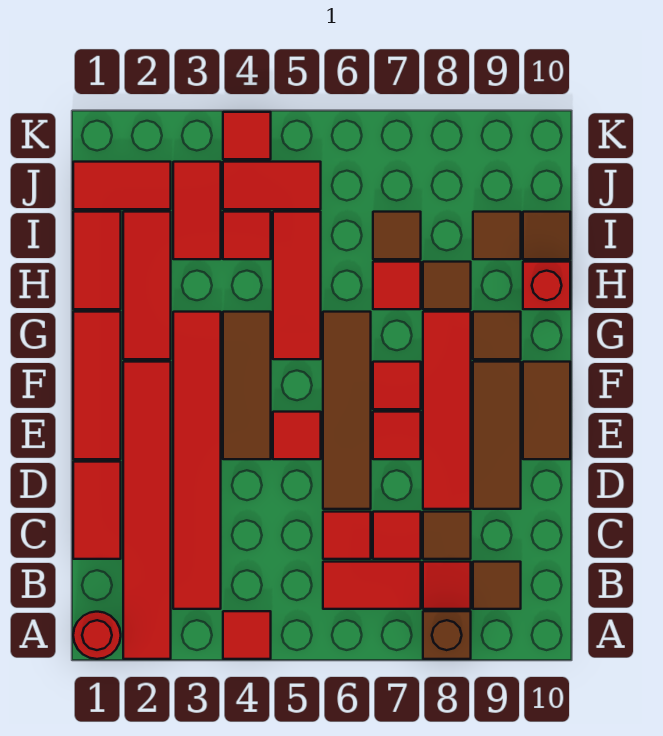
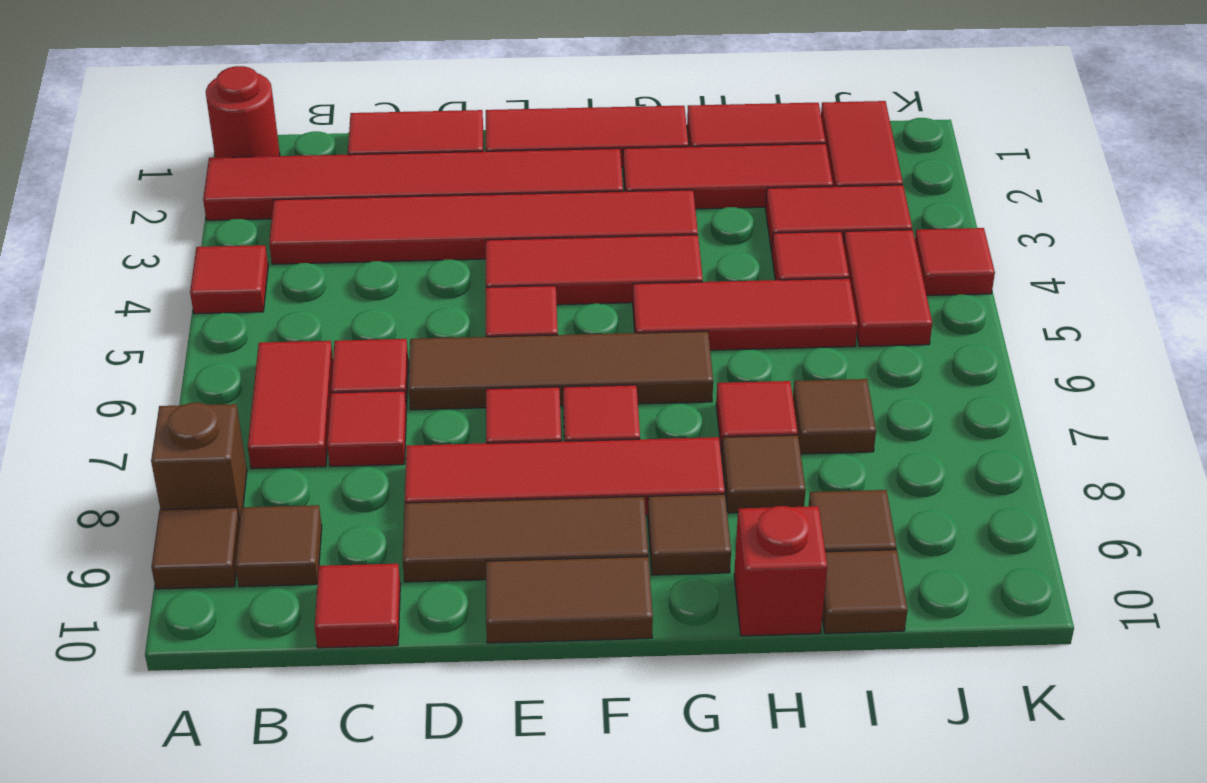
red tile B8 level 1 -> red tile C10 level 1
brown tile C8 level 1 -> brown tile A9 level 1
brown tile E4:G4 level 1 -> red tile E4:G4 level 1

